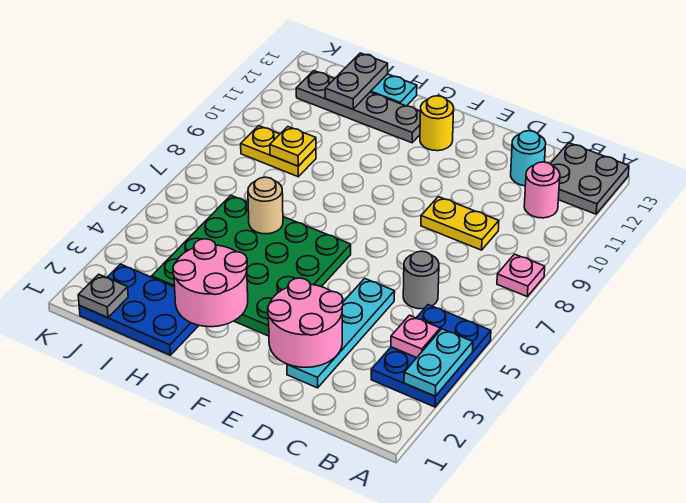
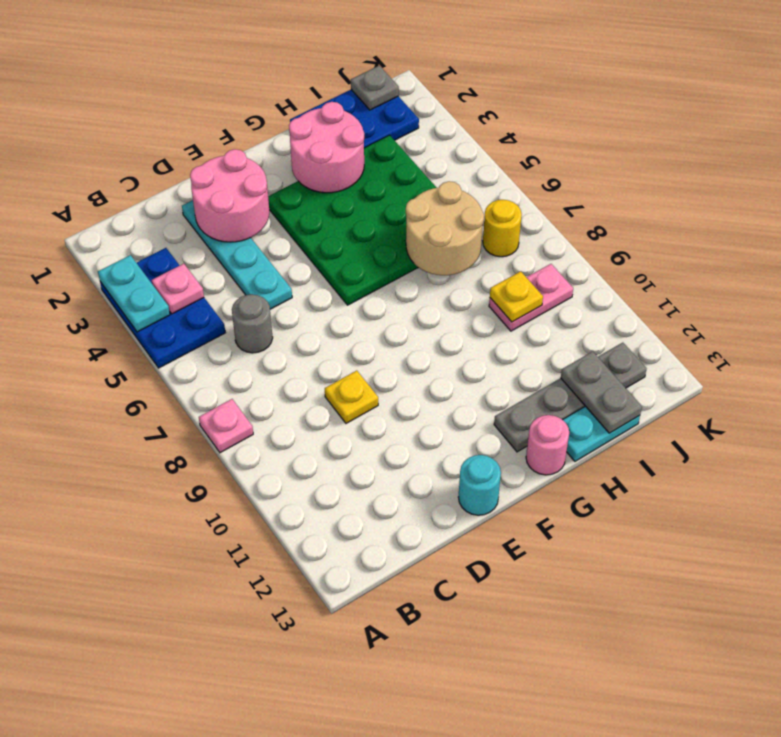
grey plate A12:B13 level 1 -> none
pink round brick B11 level 1 -> pink round brick G13 level 1
yellow plate C9:D9 level 1 -> yellow plate D9 level 1
cyan round brick C12 level 1 -> cyan round brick E13 level 1
yellow round brick F12 level 1 -> yellow round brick J7 level 1
tan round brick H6 level 2 -> tan round brick H6:I7 level 2
yellow plate I9:J9 level 1 -> pink plate I9:J9 level 1

